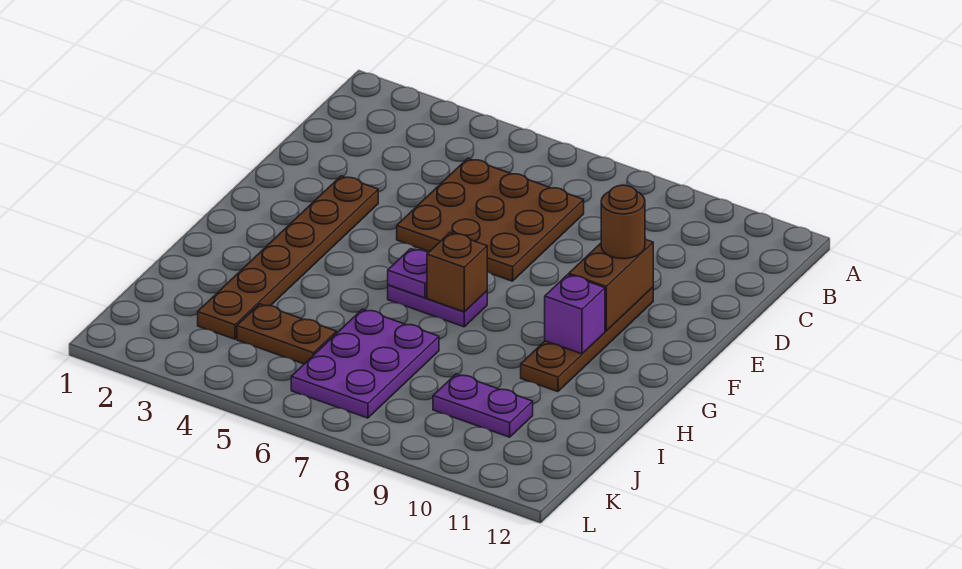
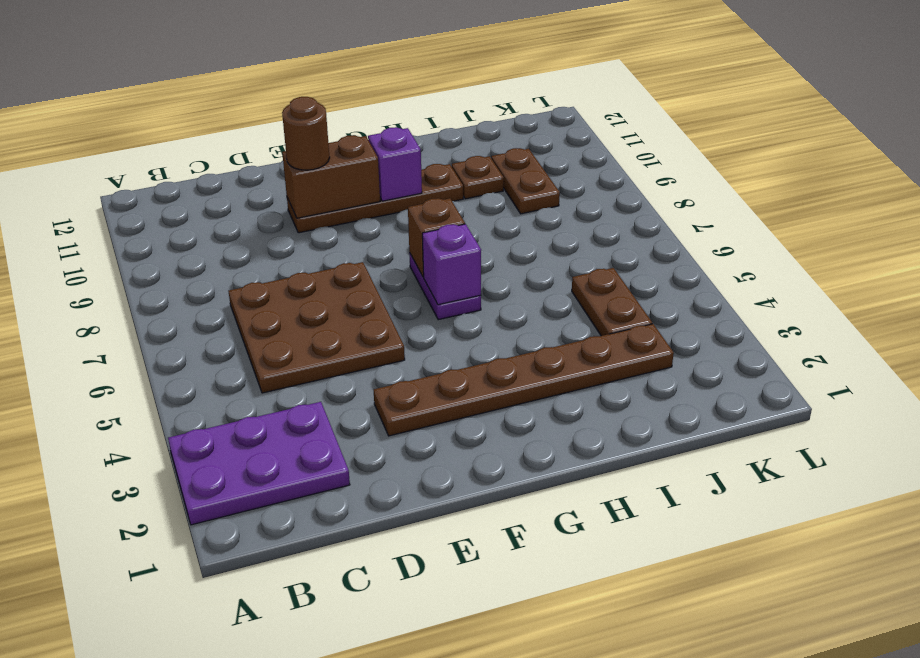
purple plate G6 level 2 -> purple brick G6 level 2
purple plate I6:K7 level 1 -> purple plate A2:C3 level 1
none -> brown plate I10 level 1
purple plate J9:J10 level 1 -> brown plate J9:J10 level 1

